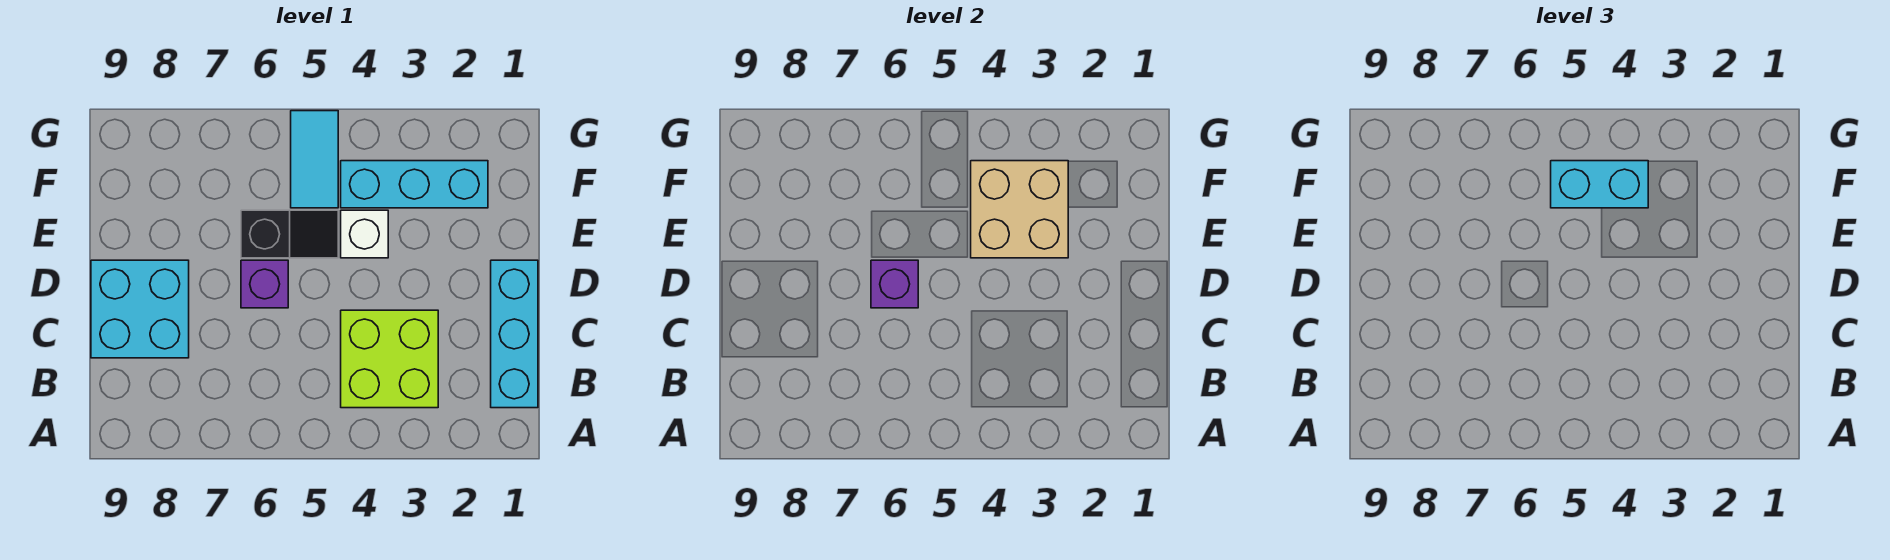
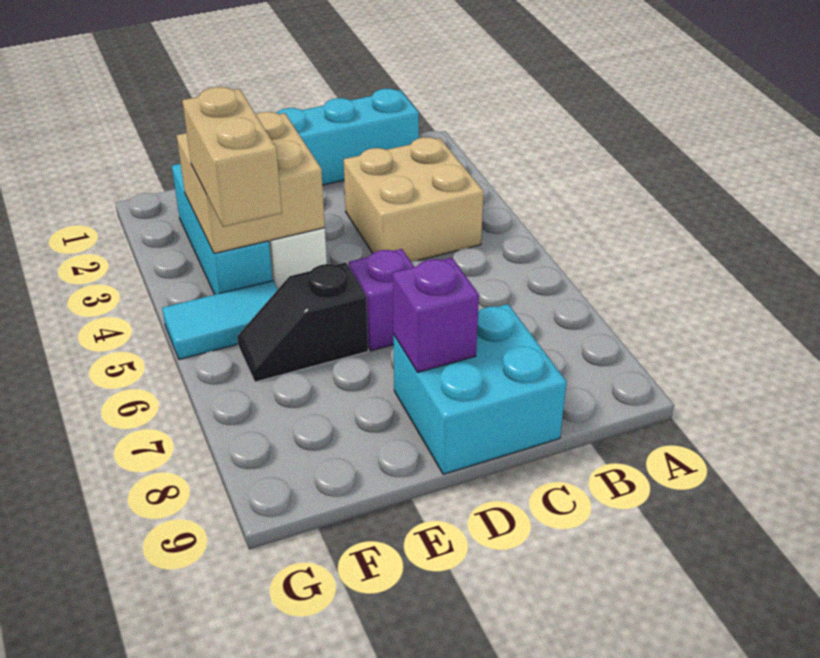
lime brick B3:C4 level 1 -> tan brick B3:C4 level 1
purple brick D6 level 2 -> purple brick D8 level 2
black slope E5:E6 level 1 top 6 -> black slope E6:F6 level 1 top E
cyan brick F4:F5 level 3 -> tan brick F4:F5 level 3

